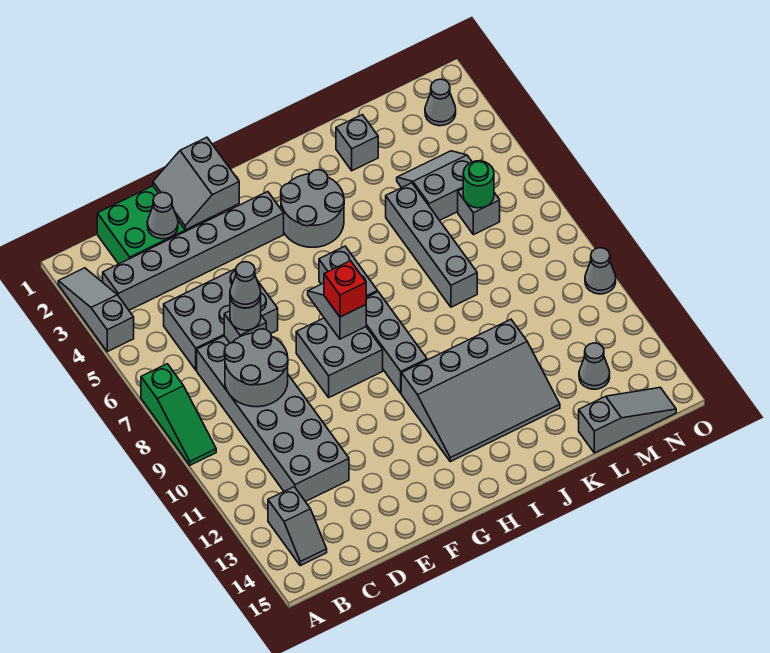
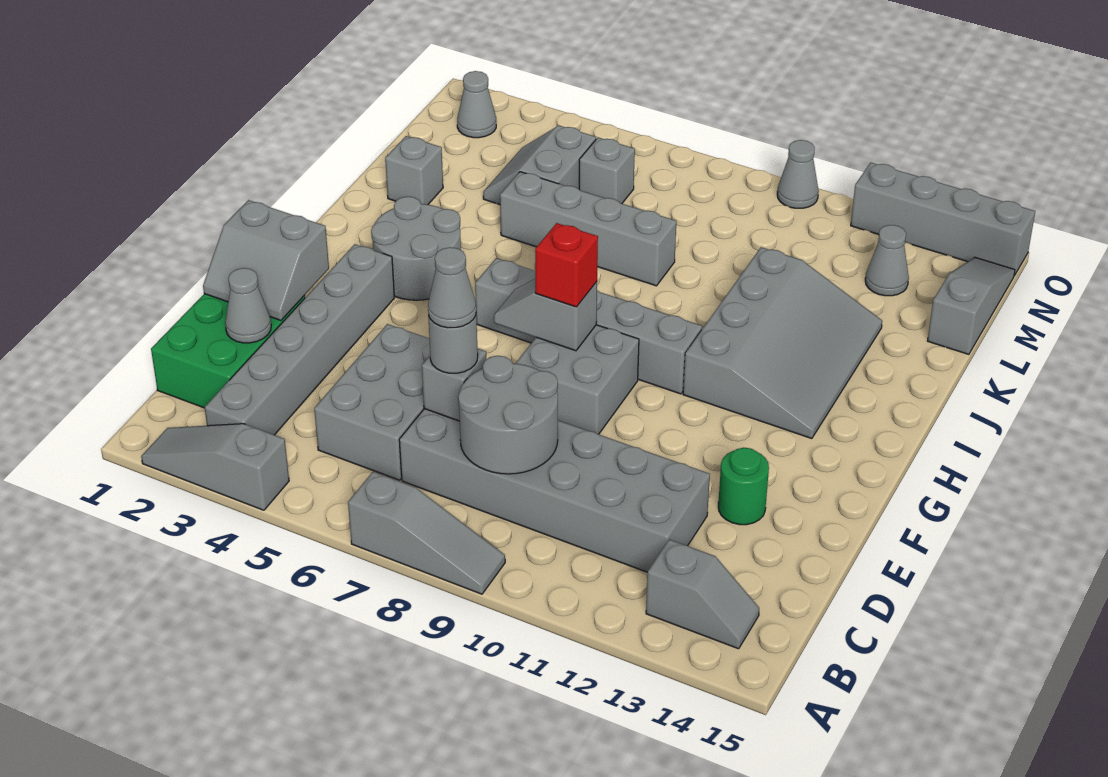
green slope A7:A9 level 1 top 7 -> grey slope A7:A9 level 1 top 7
green round brick M6 level 2 -> green round brick E13 level 1
none -> grey brick O12:O15 level 1

